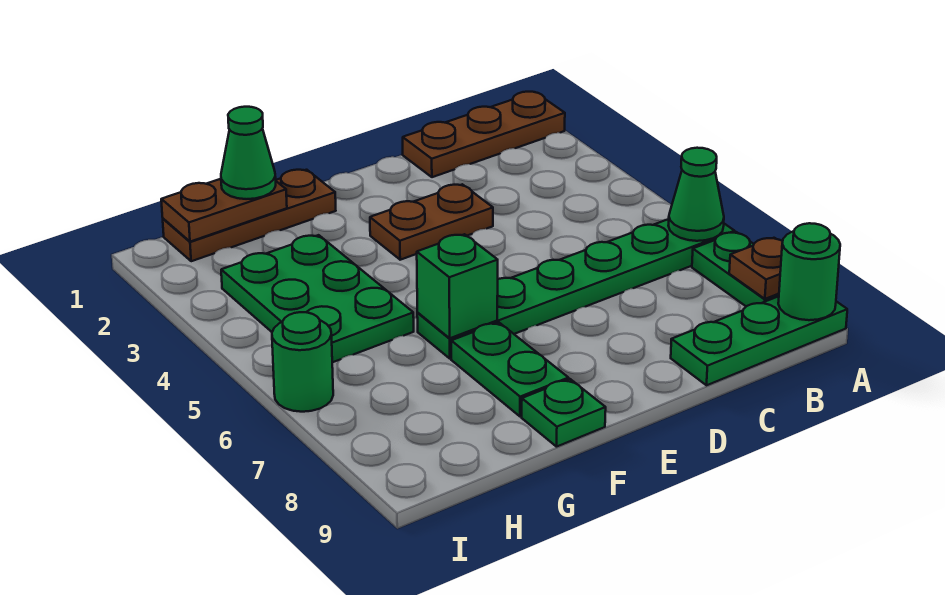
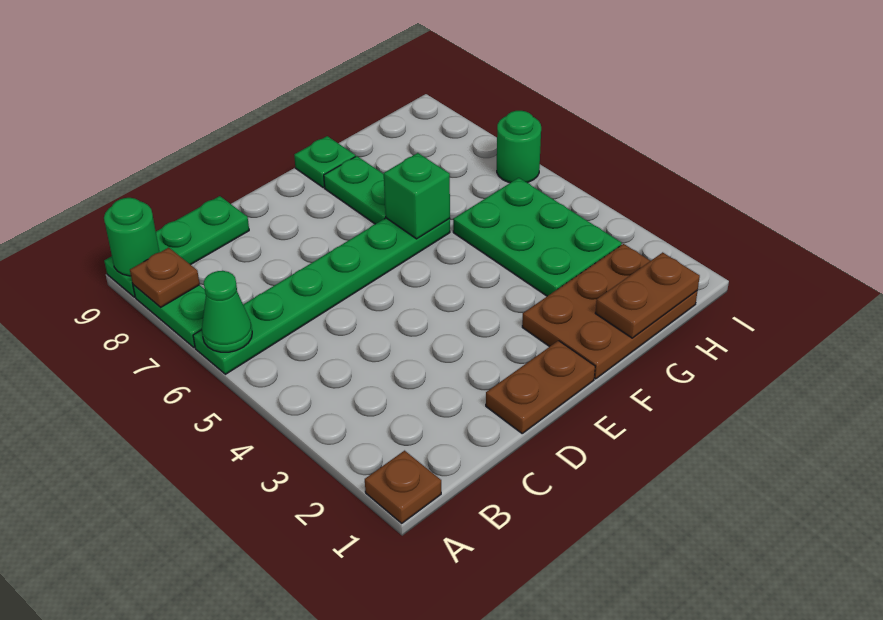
brown plate A1:C1 level 1 -> brown plate A1 level 1
brown plate D3:E3 level 1 -> brown plate D1:E1 level 1
brown plate F1:H1 level 1 -> brown plate F1:H2 level 1
green cone G1 level 3 -> none

